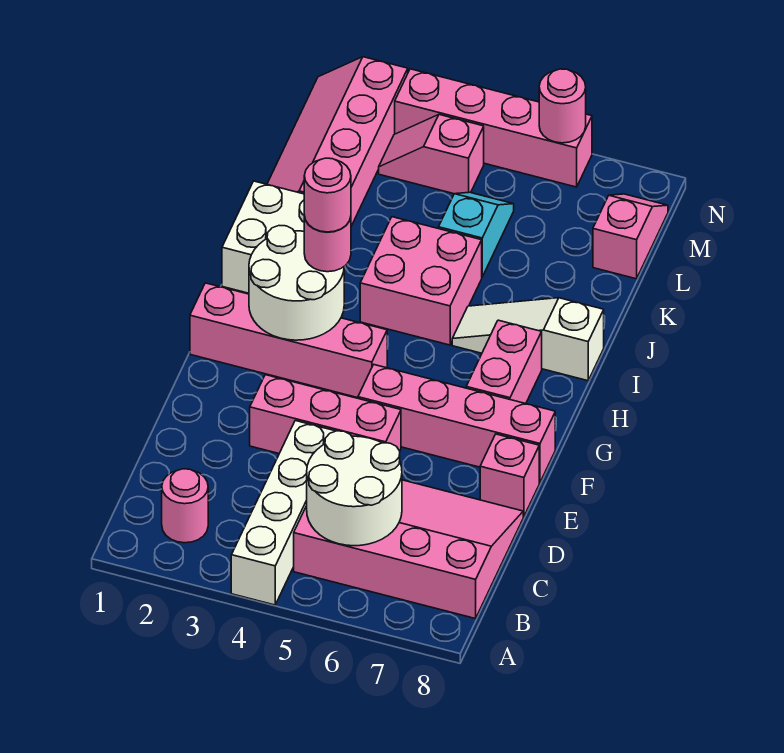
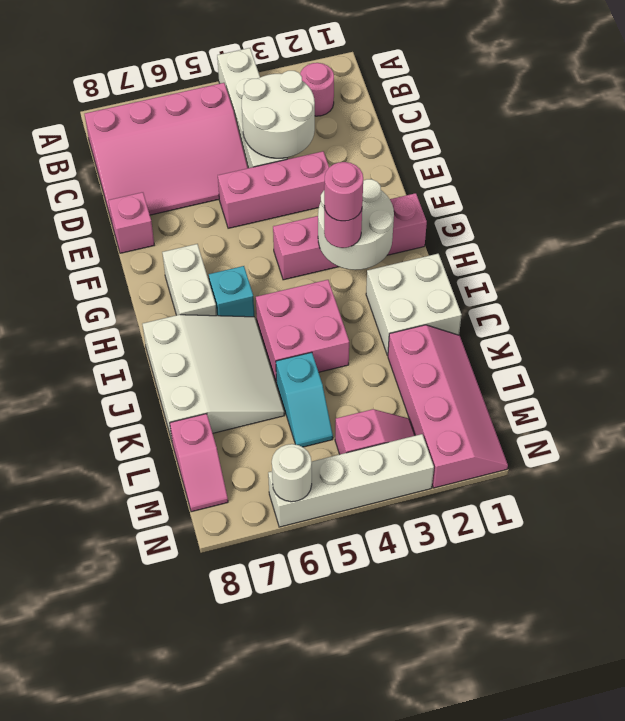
white round brick B5:C6 level 2 -> white round brick C3:D4 level 2
pink brick F5:F8 level 1 -> none
pink brick G7:H7 level 1 -> white brick G7:H7 level 1
none -> cyan brick H6 level 1
white slope I6:I8 level 1 top 8 -> white slope I6:K8 level 1 top 8
pink brick N3:N6 level 1 -> white brick N3:N6 level 1
pink round brick N6 level 2 -> white round brick N6 level 2

